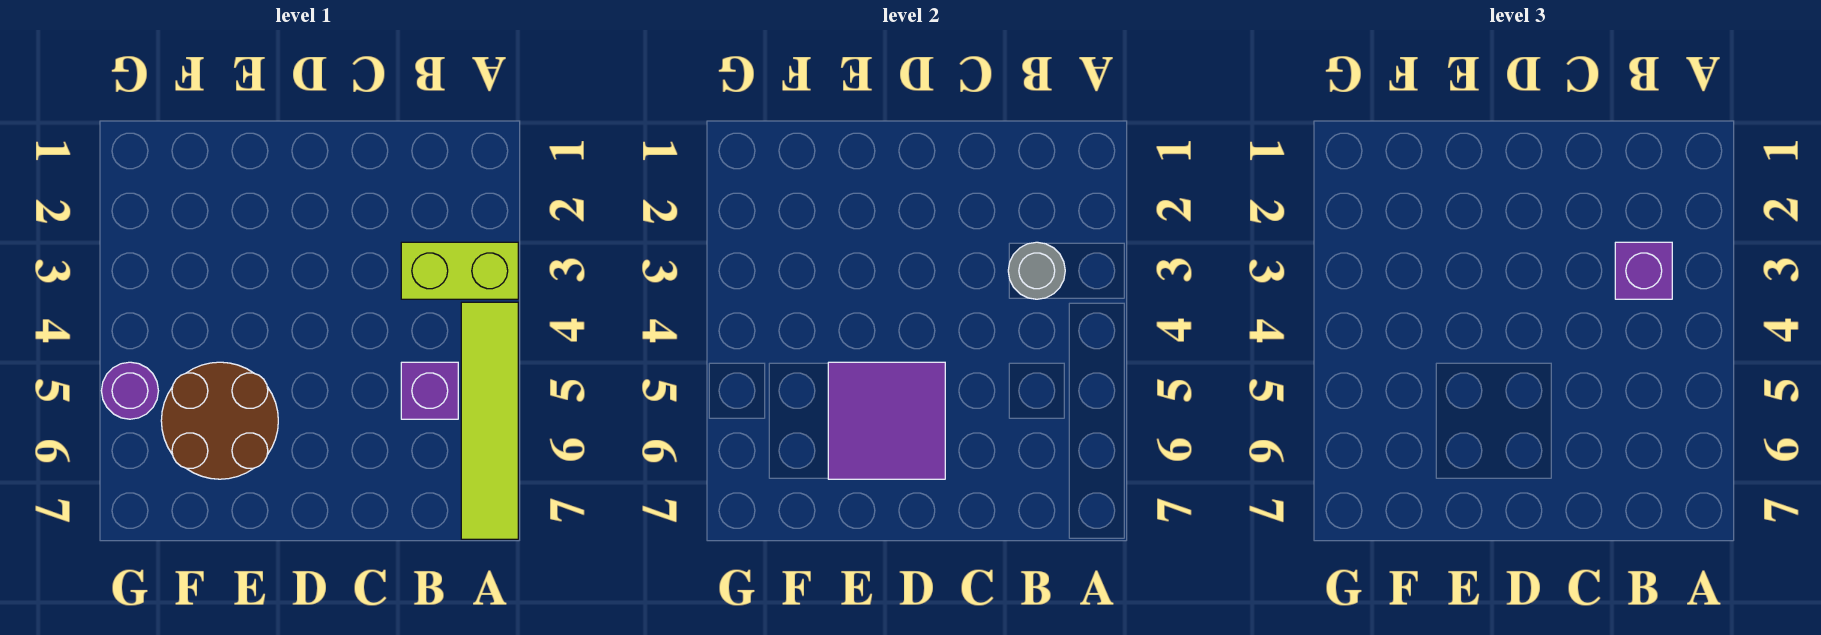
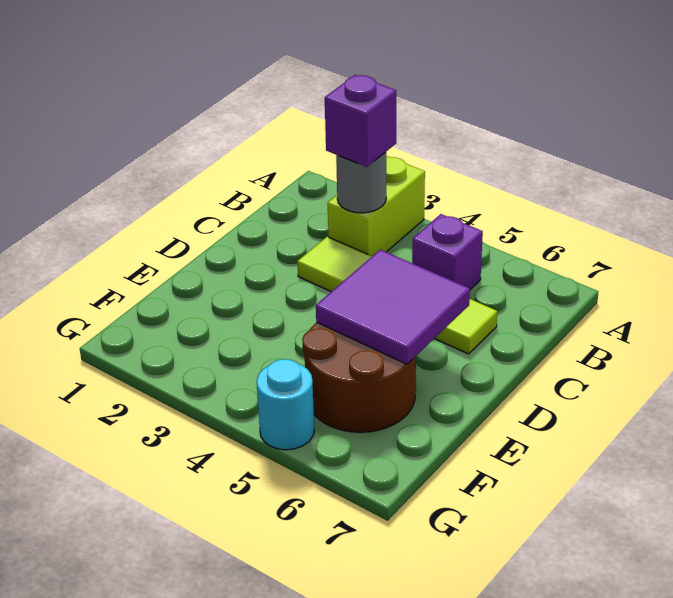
lime tile A4:A7 level 1 -> lime tile C3:C6 level 1
purple round brick G5 level 1 -> cyan round brick G5 level 1

